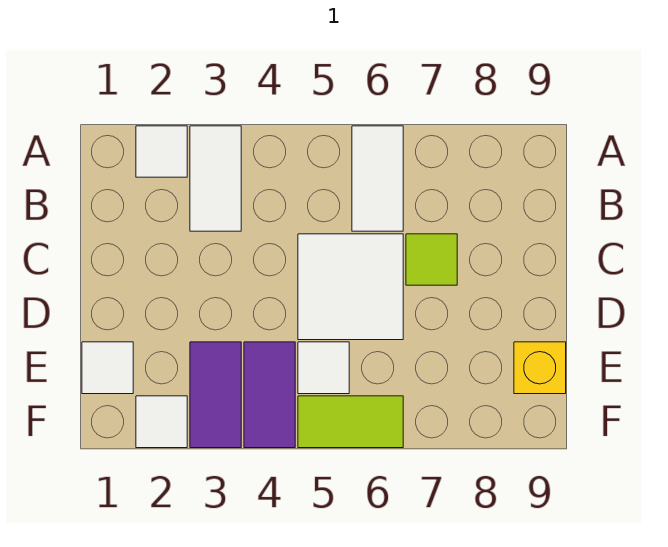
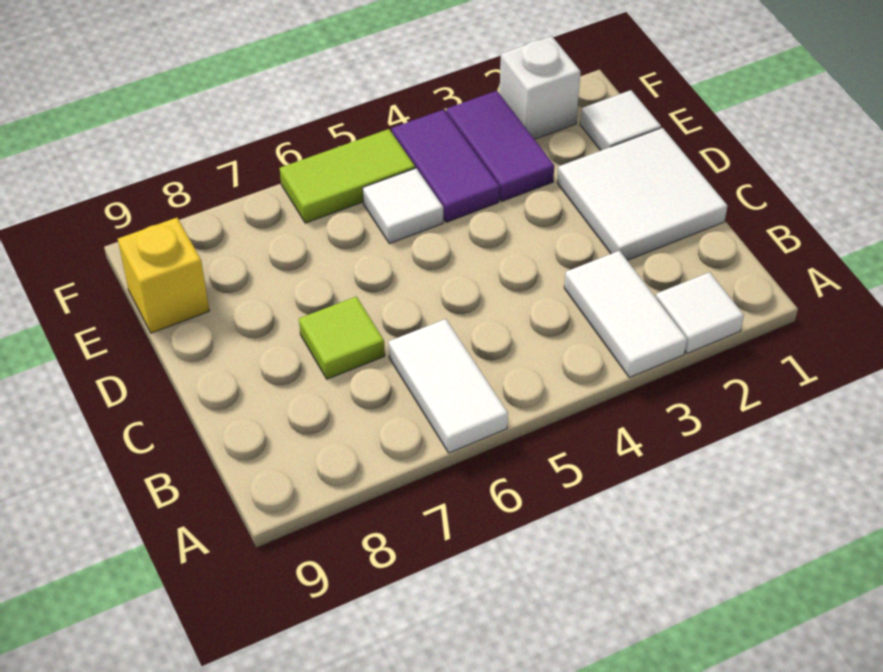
white tile C5:D6 level 1 -> white tile C1:D2 level 1
white tile F2 level 1 -> white brick F2 level 1

